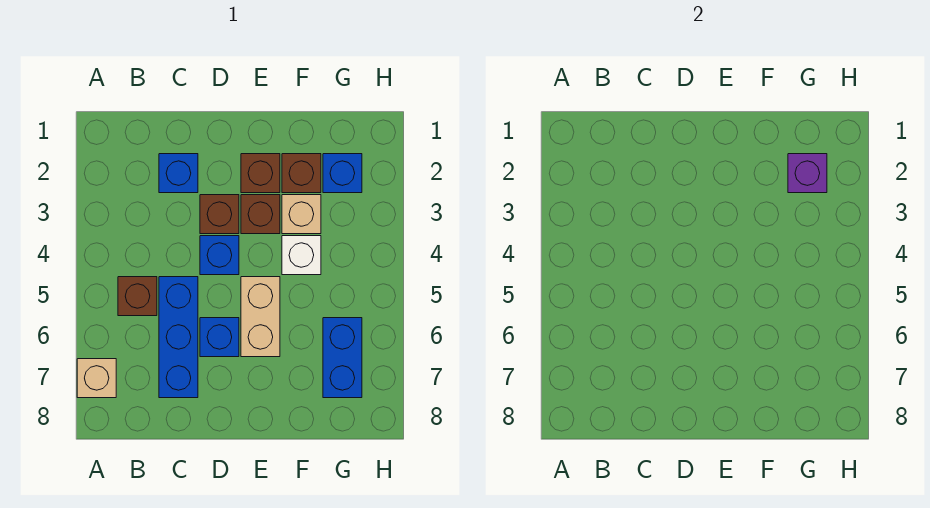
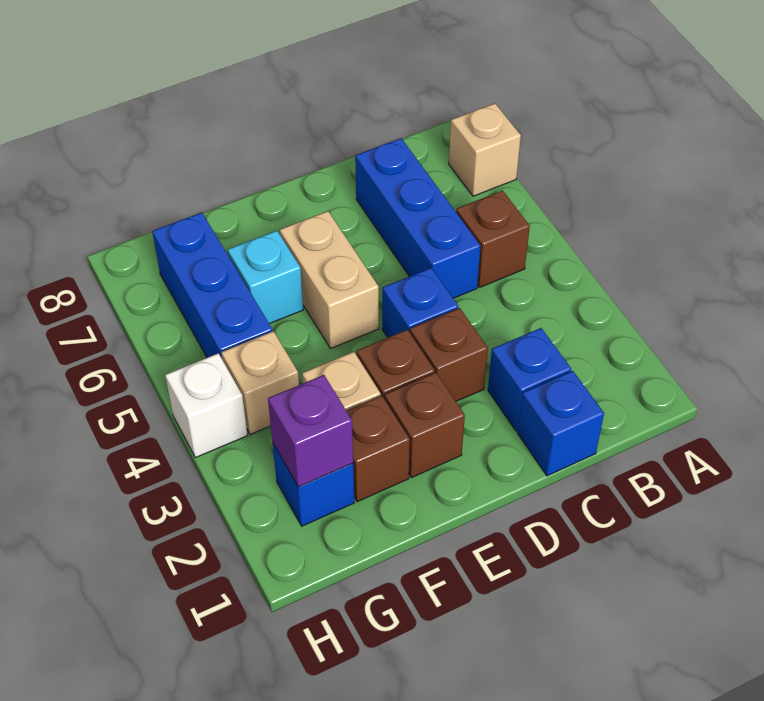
blue brick D6 level 1 -> blue brick C1 level 1
white brick F4 level 1 -> white brick H4 level 1
none -> cyan brick F6 level 1
none -> tan brick G4 level 1
blue brick G6:G7 level 1 -> blue brick G5:G7 level 1

